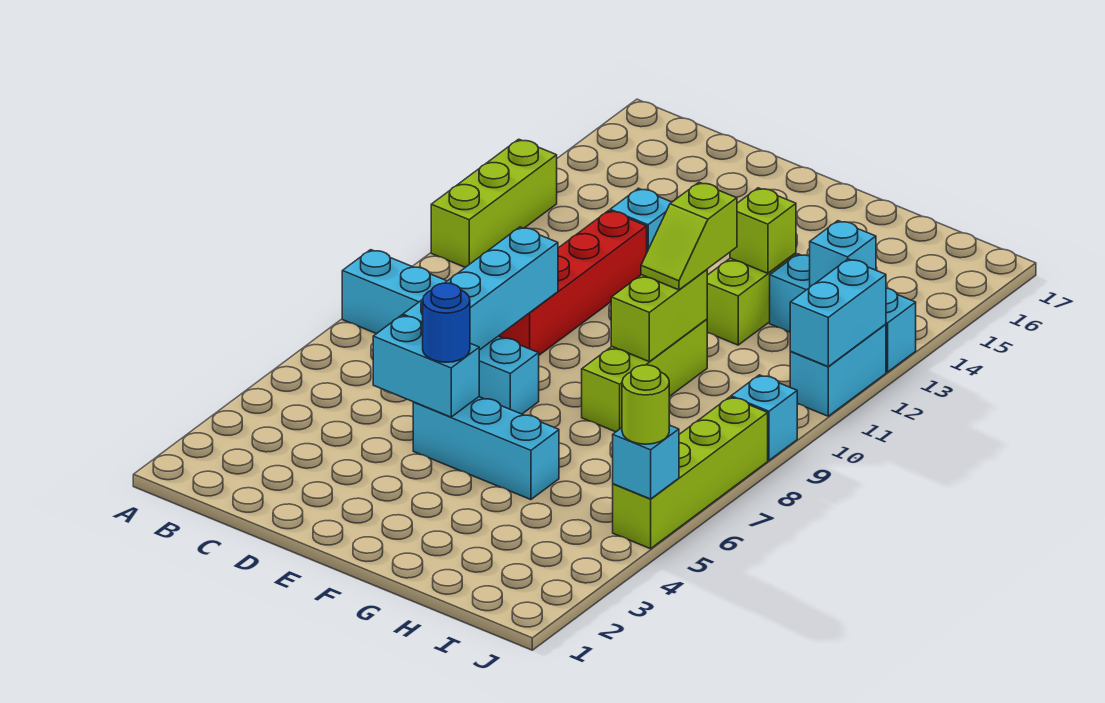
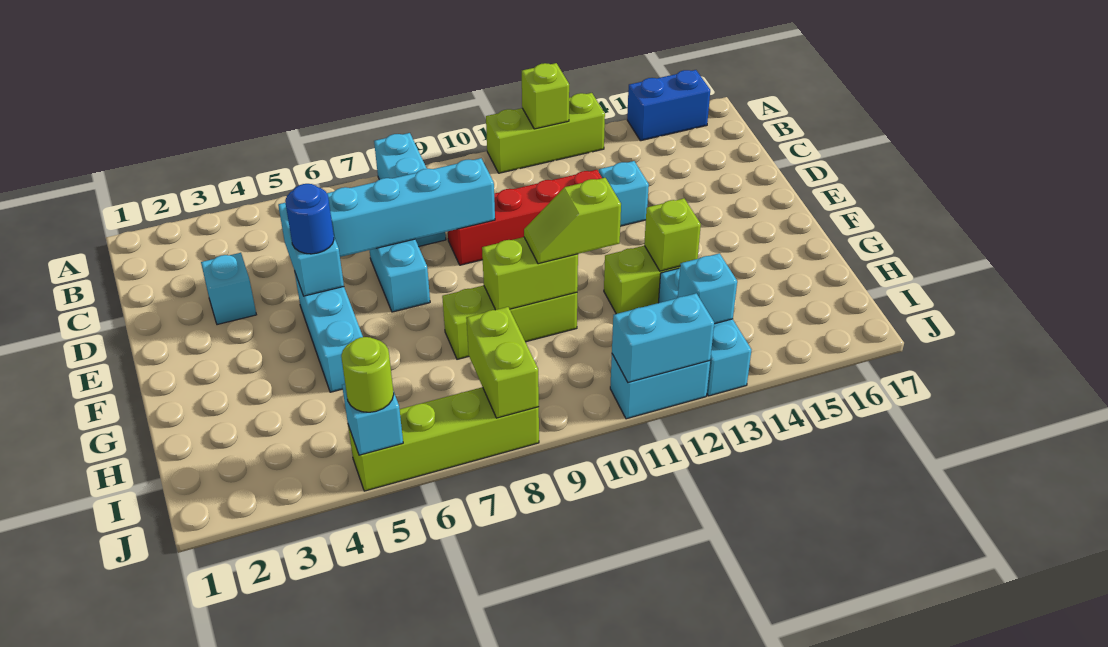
none -> lime brick A12 level 2
none -> blue brick A15:A16 level 1
none -> lime brick I8:J8 level 2
cyan brick J9 level 1 -> cyan brick D3 level 1

